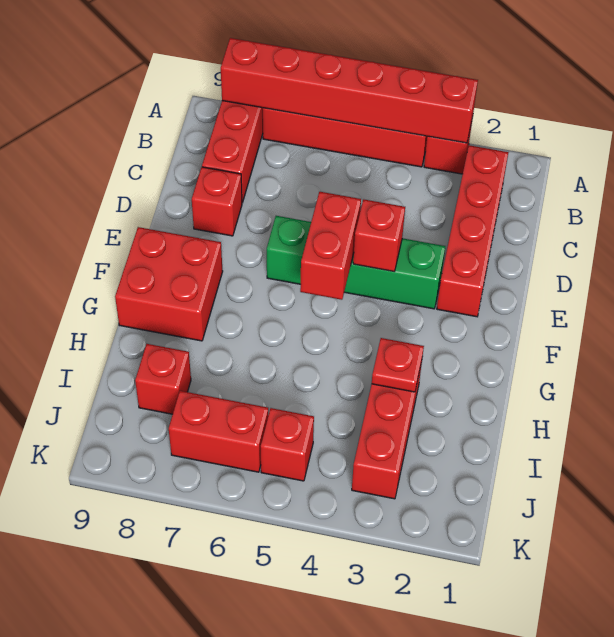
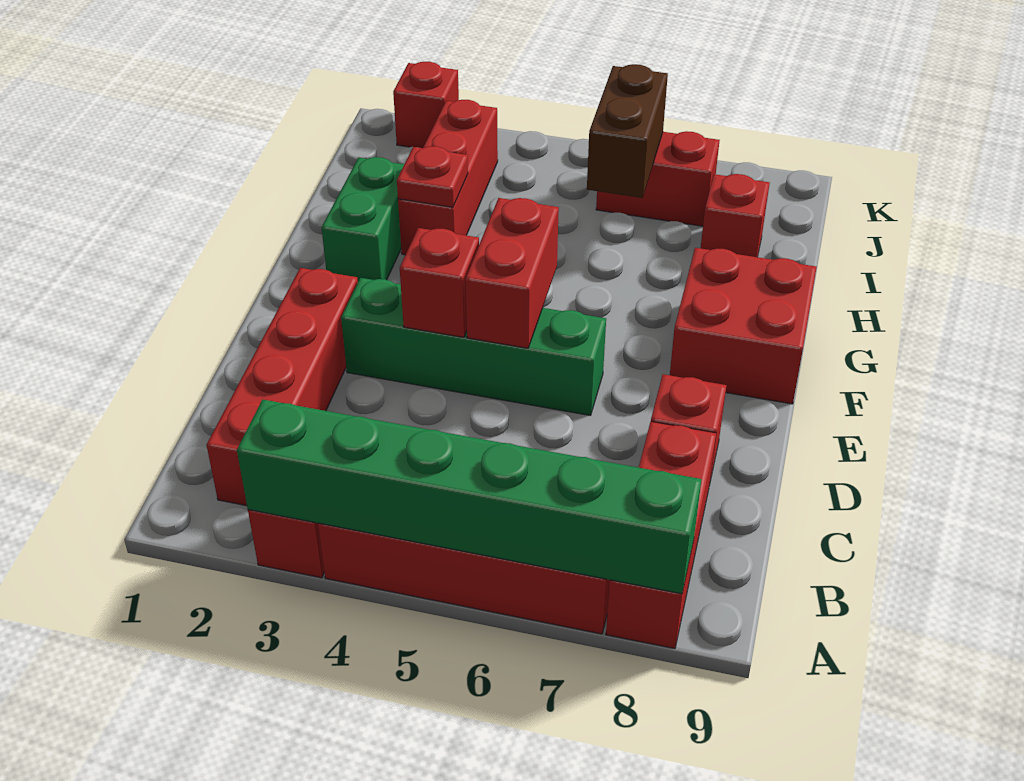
red brick A3:A8 level 2 -> green brick A3:A8 level 2
none -> green brick G2:H2 level 1
none -> brown brick I6:J6 level 2
red brick J5 level 1 -> red brick K2 level 1

